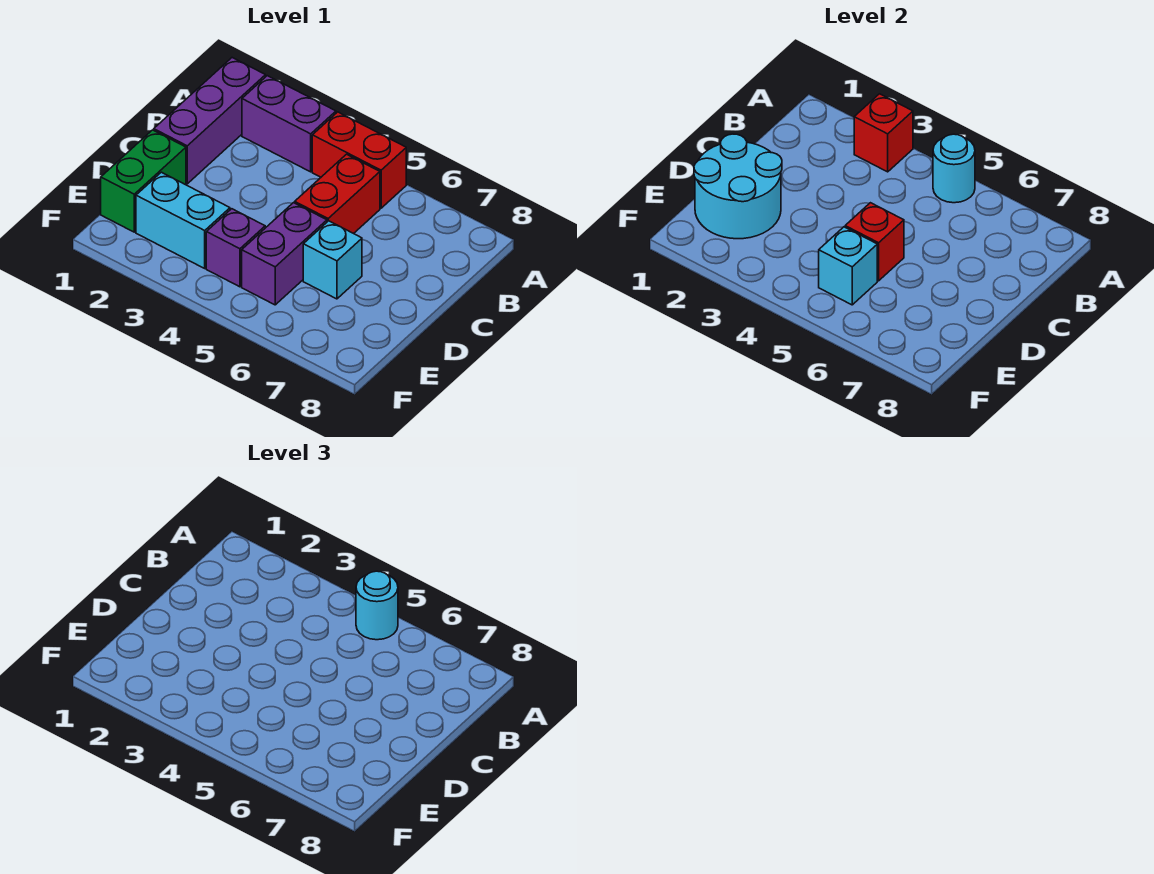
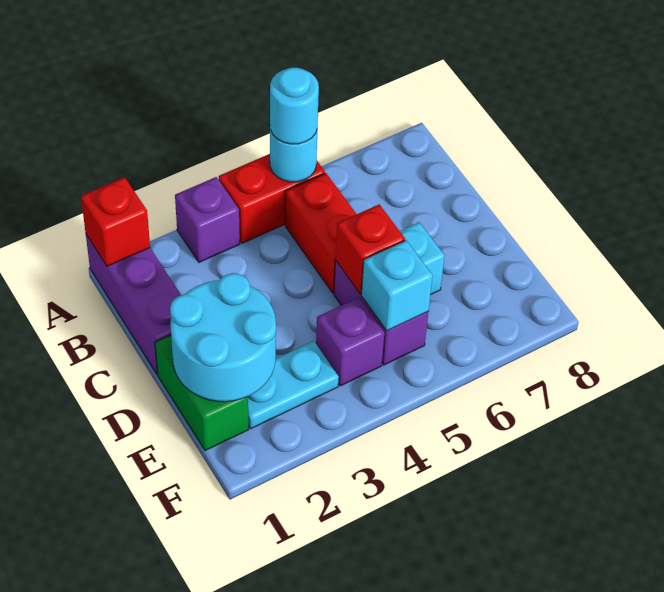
purple brick A2:A3 level 1 -> purple brick A3 level 1
red brick A3 level 2 -> red brick A1 level 2
cyan brick E2:E3 level 1 -> cyan plate E2:E3 level 1

